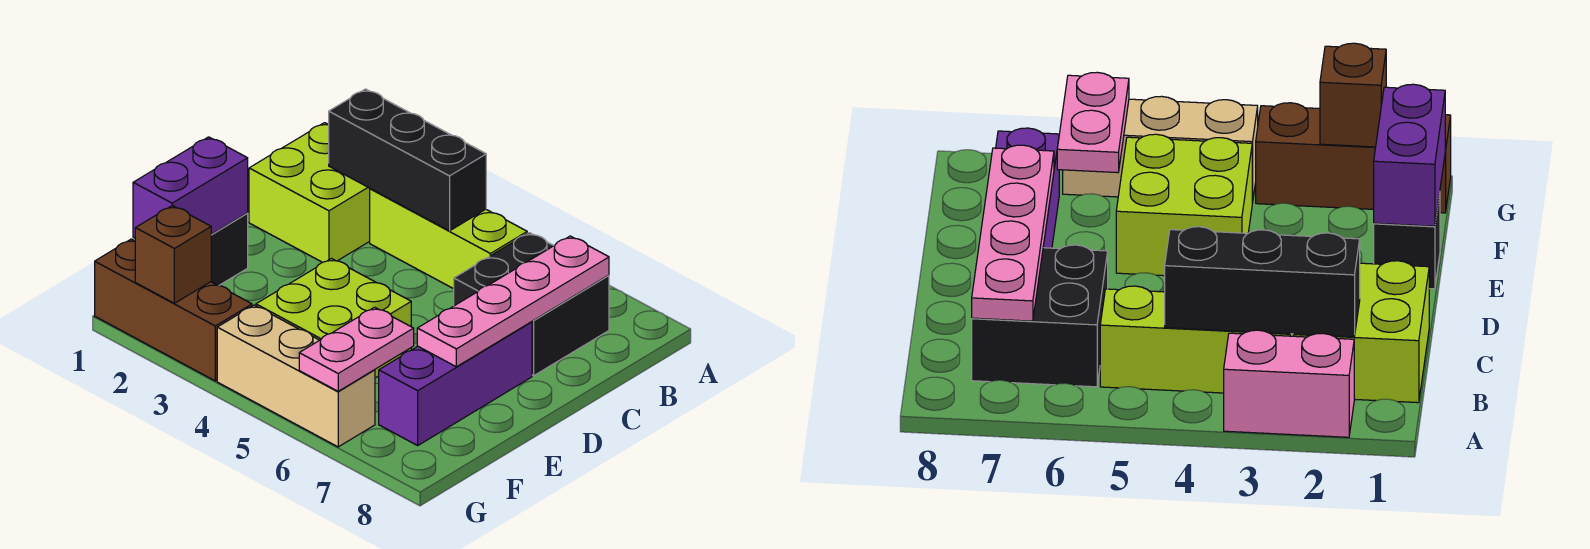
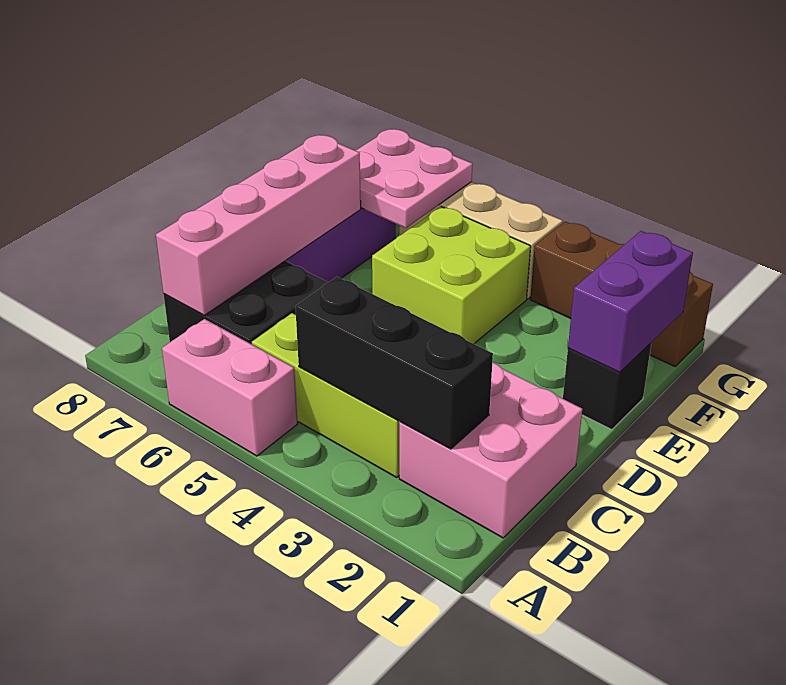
pink brick A2:A3 level 1 -> pink brick A5:A6 level 1
lime brick B1:C2 level 1 -> pink brick B1:C2 level 1
pink plate B7:E7 level 2 -> pink brick B7:E7 level 2
pink plate F6:G6 level 2 -> pink plate F6:G7 level 2
brown brick G2 level 2 -> none

